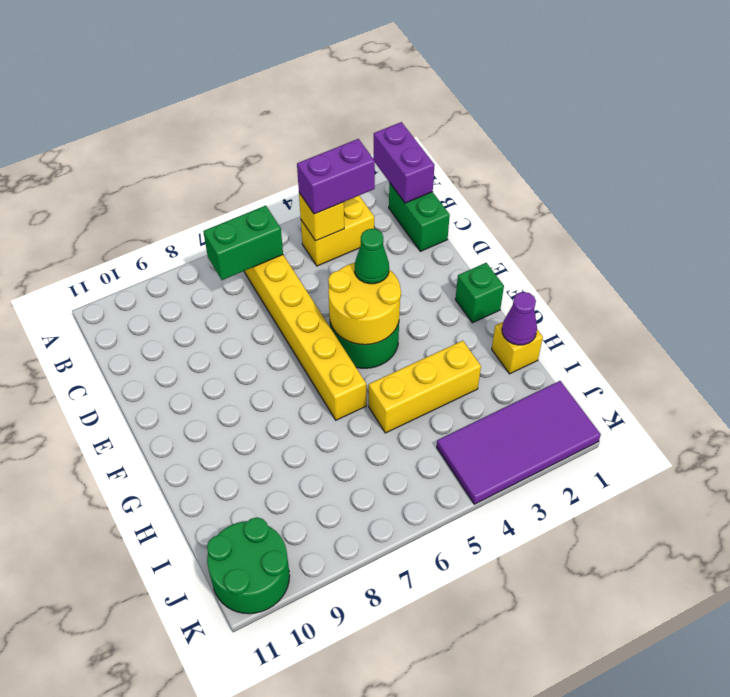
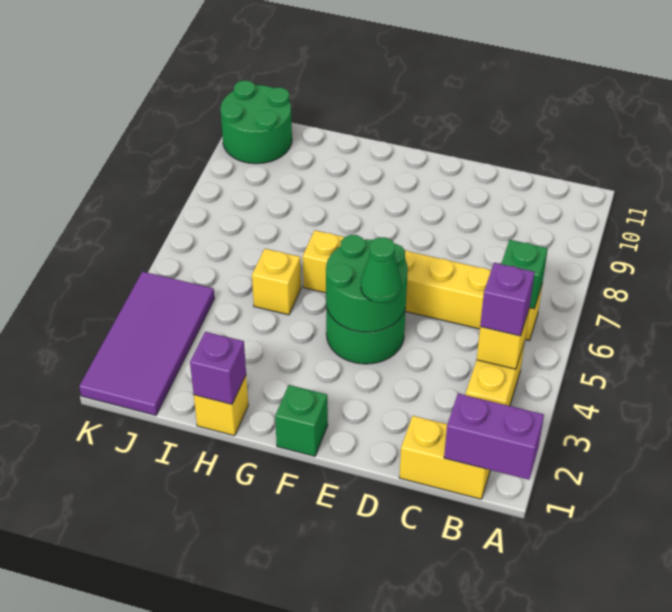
green brick B1:C1 level 1 -> yellow brick B1:C1 level 1
purple brick B3:B4 level 3 -> purple brick B4 level 3
green brick B6:B7 level 2 -> green brick B6 level 2
yellow round brick E4:F5 level 2 -> green round brick E4:F5 level 2
purple cone H1 level 2 -> purple brick H1 level 2
yellow brick H3:H5 level 1 -> yellow brick H5 level 1

